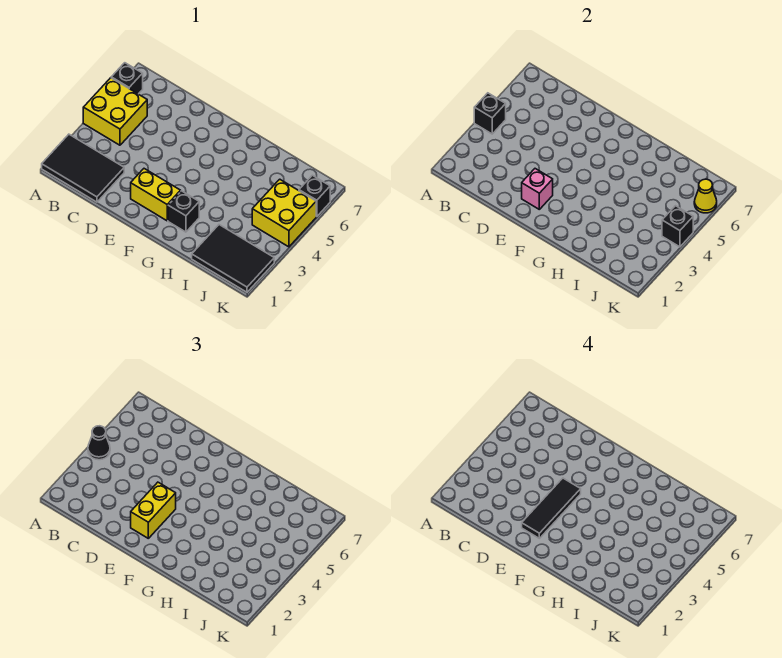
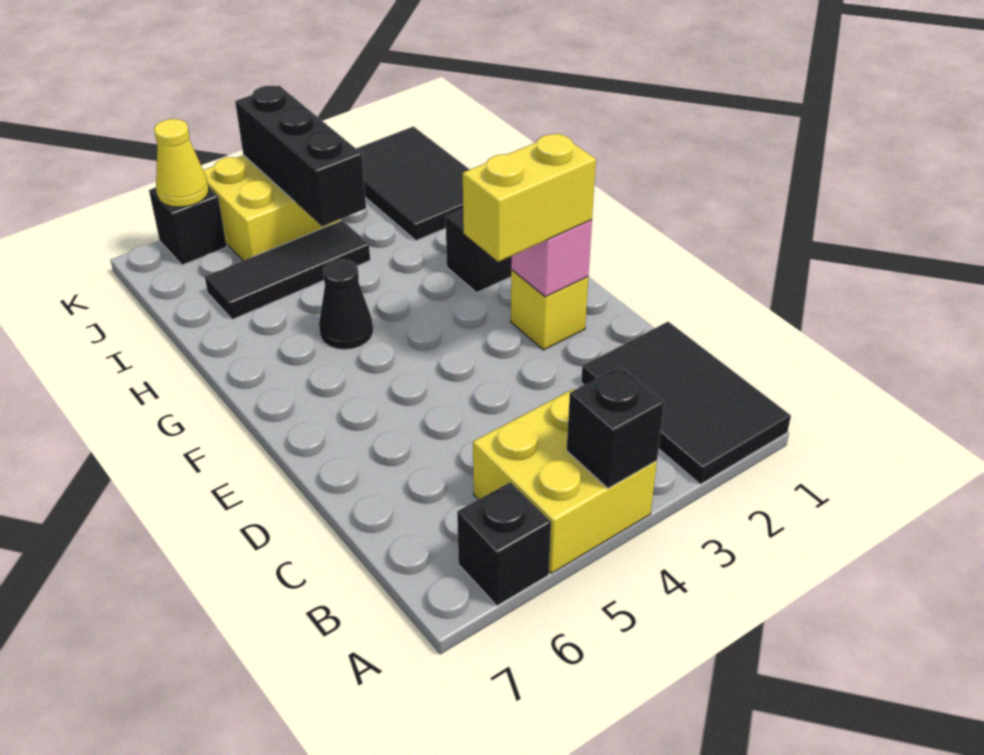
black cone A4 level 3 -> black cone G5 level 1
yellow brick E2:F2 level 1 -> yellow brick E2 level 1
black tile E2:E4 level 4 -> black tile I4:I6 level 1
black brick K4 level 2 -> black brick I4:K4 level 2

